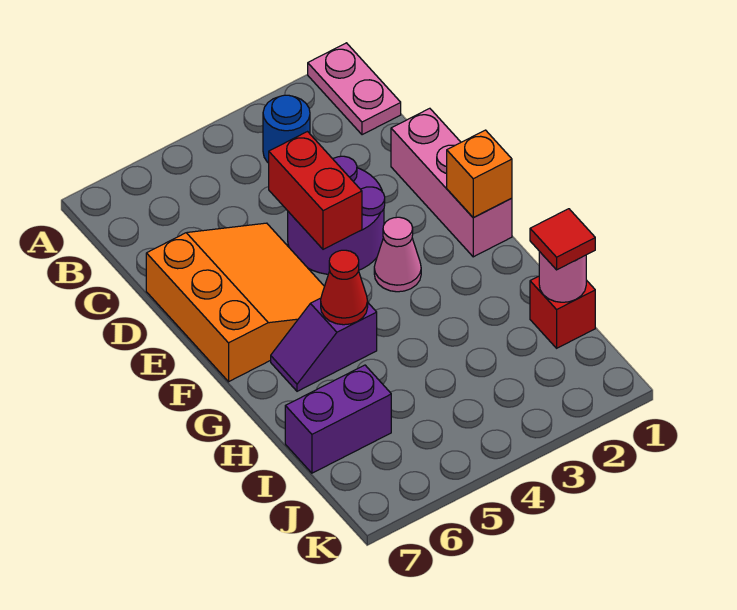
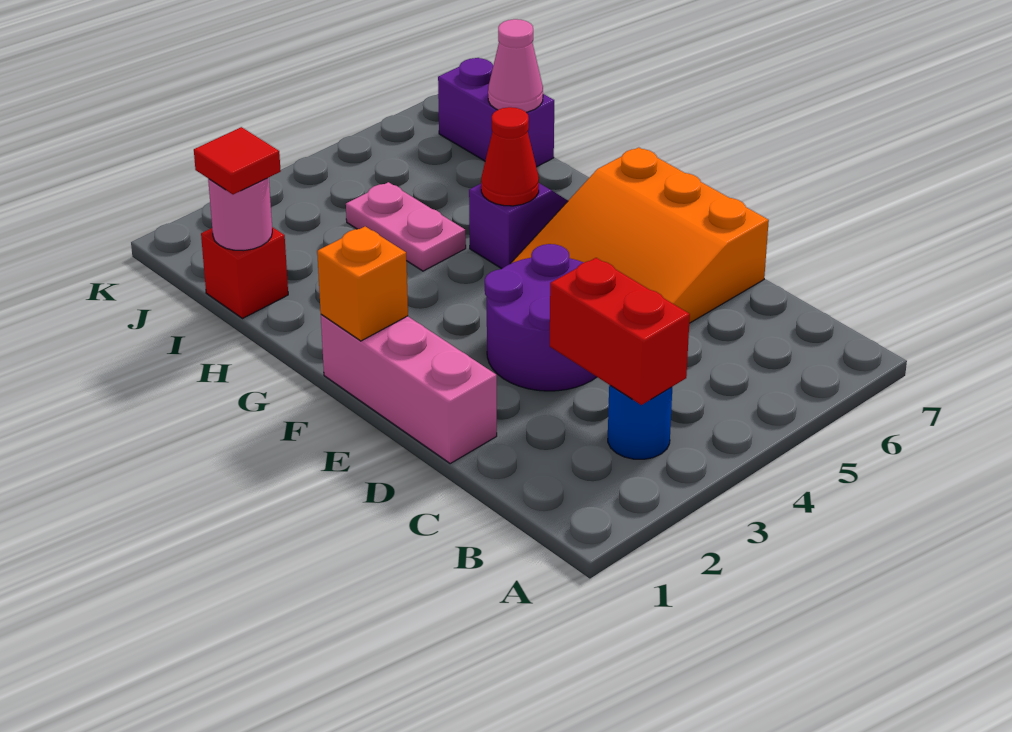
pink plate A1:B1 level 1 -> pink plate H4:I4 level 1
red brick D4:E4 level 2 -> red brick B3:C3 level 2
pink cone F3 level 1 -> pink cone I7 level 2
purple brick I6:I7 level 1 -> purple brick I7:J7 level 1

